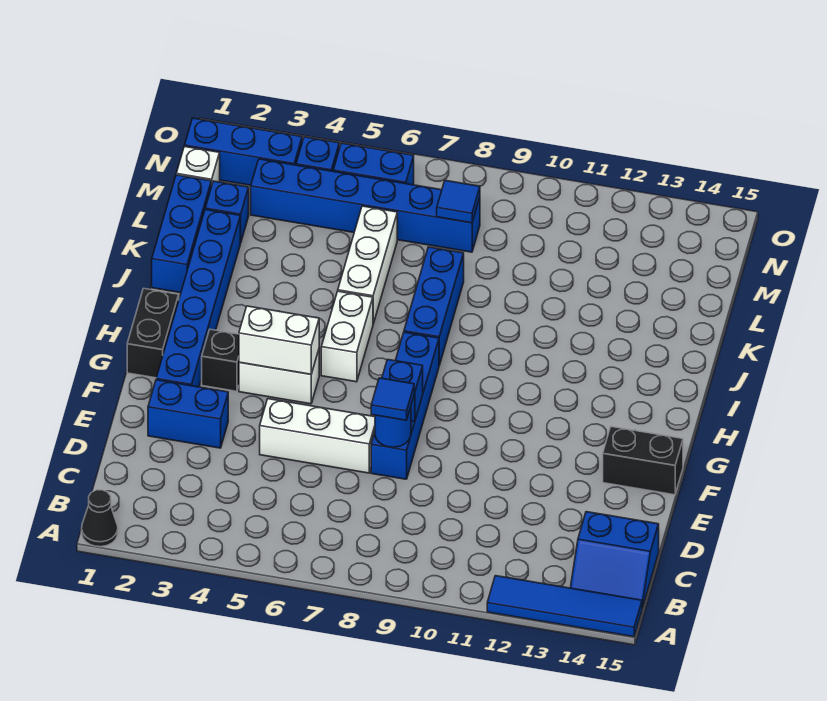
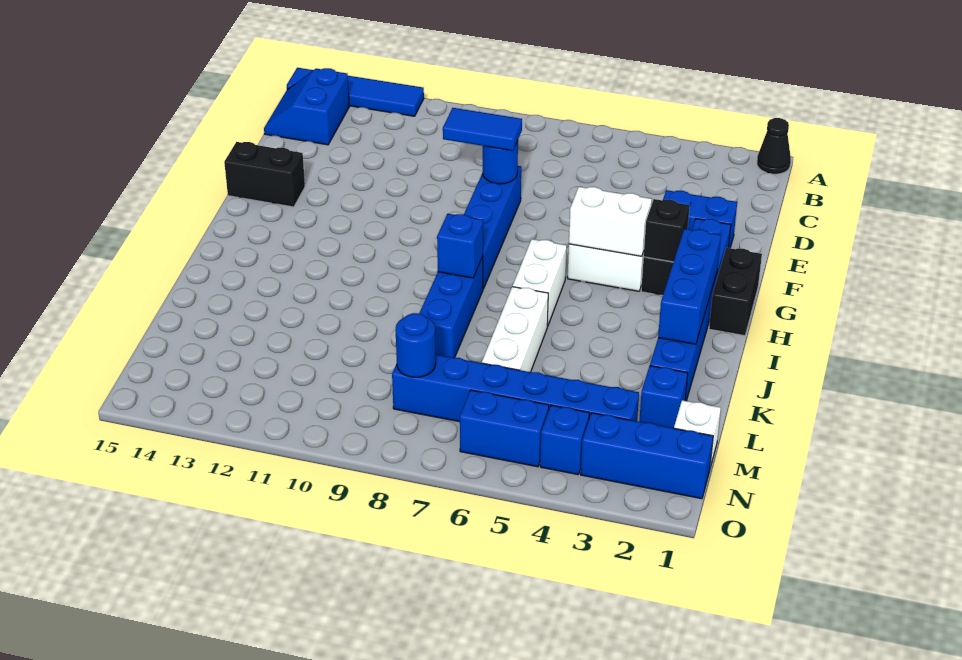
blue slope B14:C15 level 1 top C -> blue slope B14:C15 level 1 top 14
white brick E5:E7 level 1 -> none
blue tile E8 level 3 -> blue tile E8:E9 level 3
blue brick F8 level 2 -> blue brick I8 level 2
none -> black brick G3 level 2
blue brick J1:L1 level 1 -> blue brick H2:J2 level 2
blue tile M8 level 2 -> blue round brick M8 level 2

